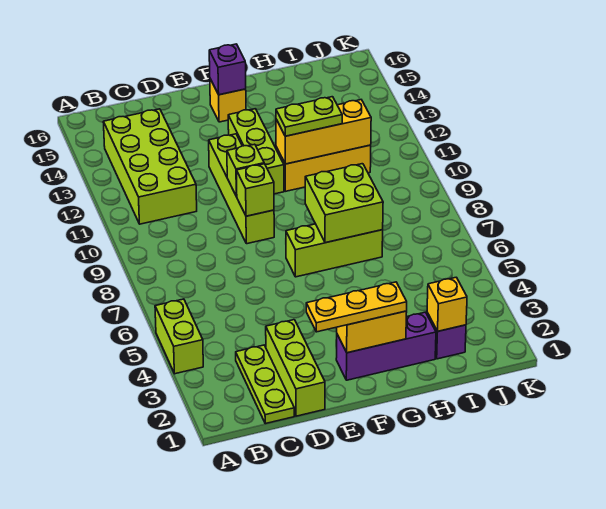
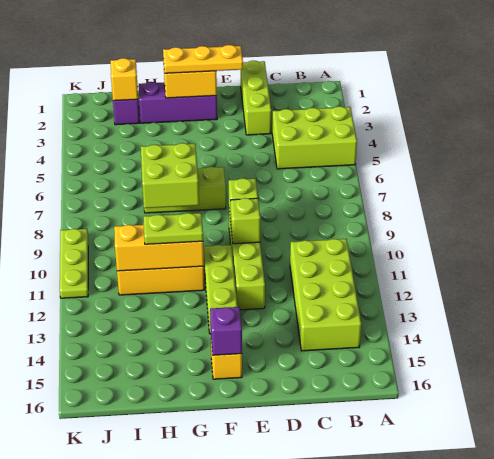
lime brick A4:A5 level 1 -> lime brick A4:C5 level 1
lime plate C1:C3 level 1 -> lime plate K9:K11 level 1

